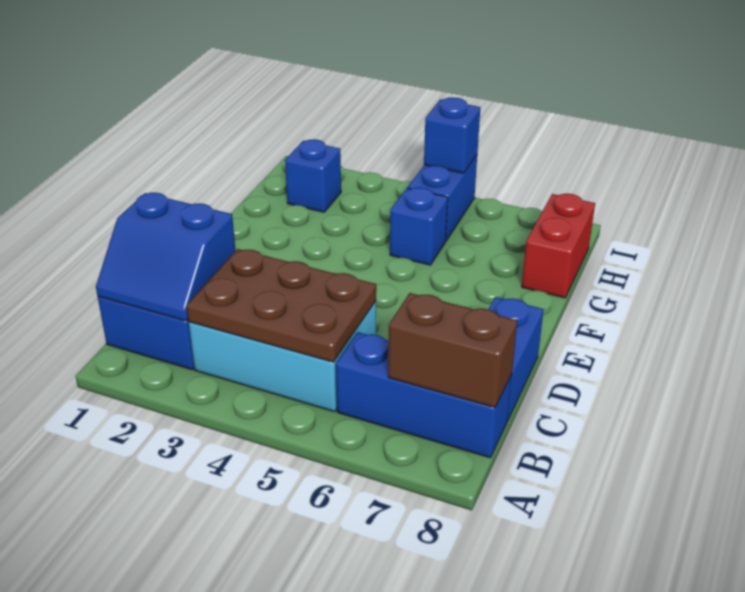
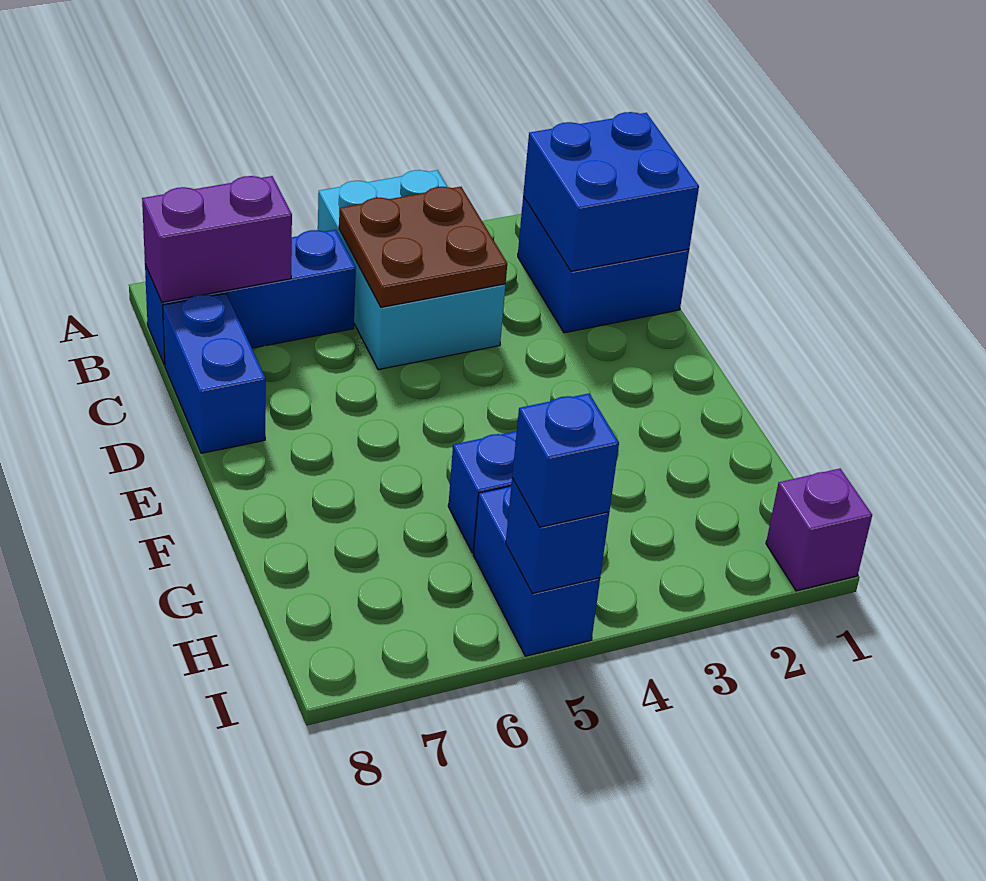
blue slope B1:C2 level 2 top C -> blue brick B1:C2 level 2
cyan brick B3:C5 level 1 -> cyan brick A4:C5 level 1
brown plate B3:C5 level 2 -> brown plate B4:C5 level 2
brown brick B7:B8 level 2 -> purple brick B7:B8 level 2
red brick G8:H8 level 1 -> none
blue brick H2 level 1 -> blue brick I5 level 3
none -> purple brick I1 level 1

